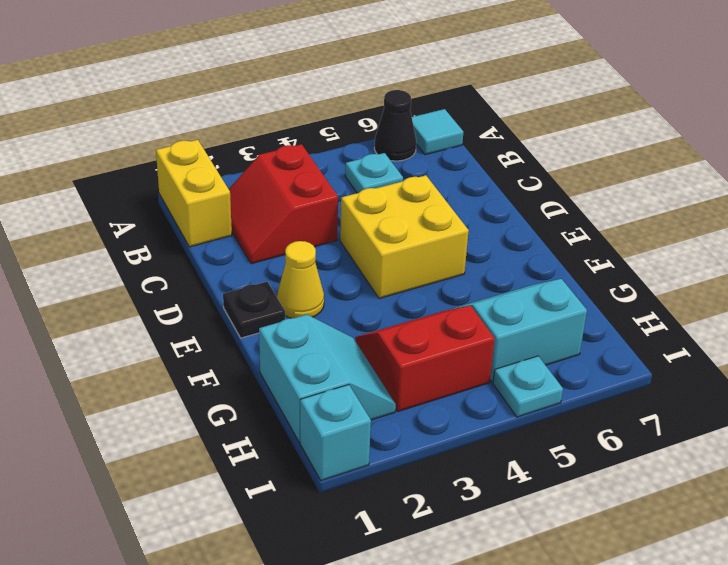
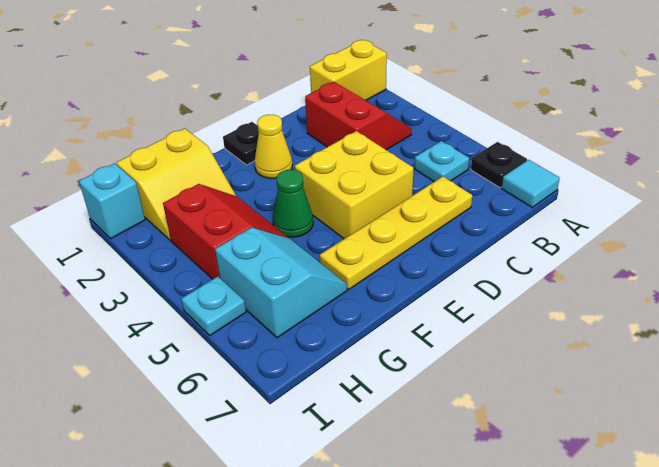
black cone A6 level 1 -> black plate A6 level 1
red slope B2:C3 level 1 top 3 -> red slope B2:C3 level 1 top C
none -> yellow plate C6:F6 level 1
none -> green cone F4 level 1
cyan slope G1:H2 level 1 top 1 -> yellow slope G1:H2 level 1 top 1

